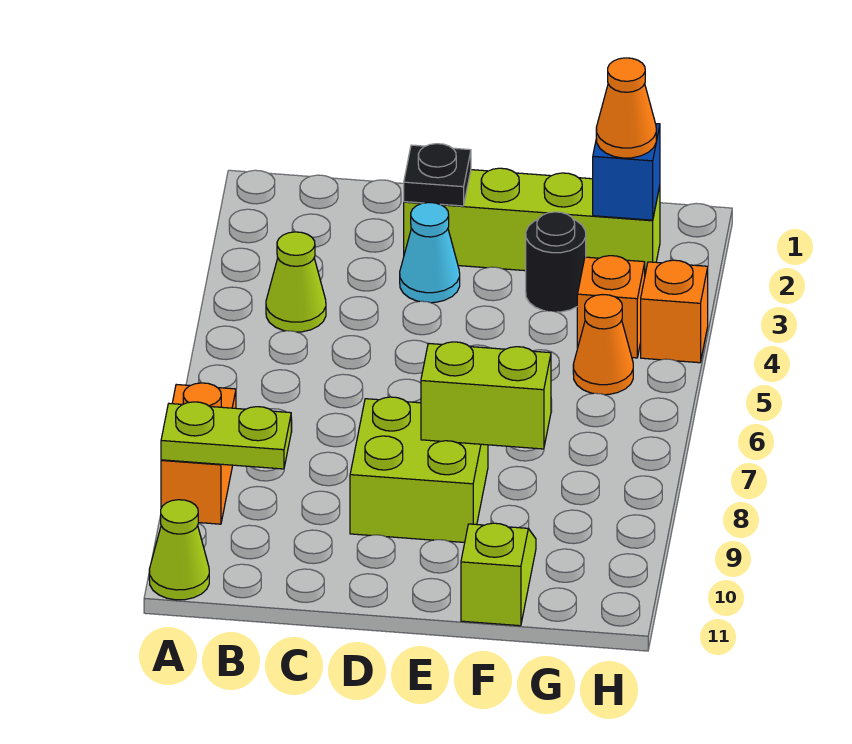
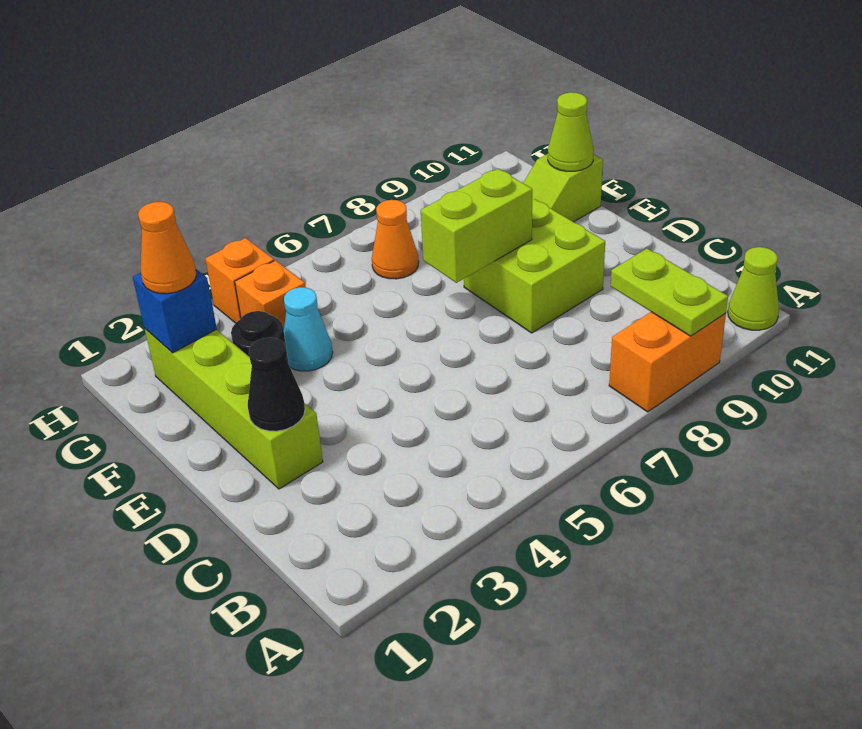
lime cone B4 level 1 -> lime cone F11 level 2
black plate D2 level 2 -> black cone D2 level 2
cyan cone D3 level 1 -> cyan cone F4 level 1
lime brick E8:F8 level 2 -> lime brick E7:E8 level 2
orange cone G5 level 1 -> orange cone G7 level 1

